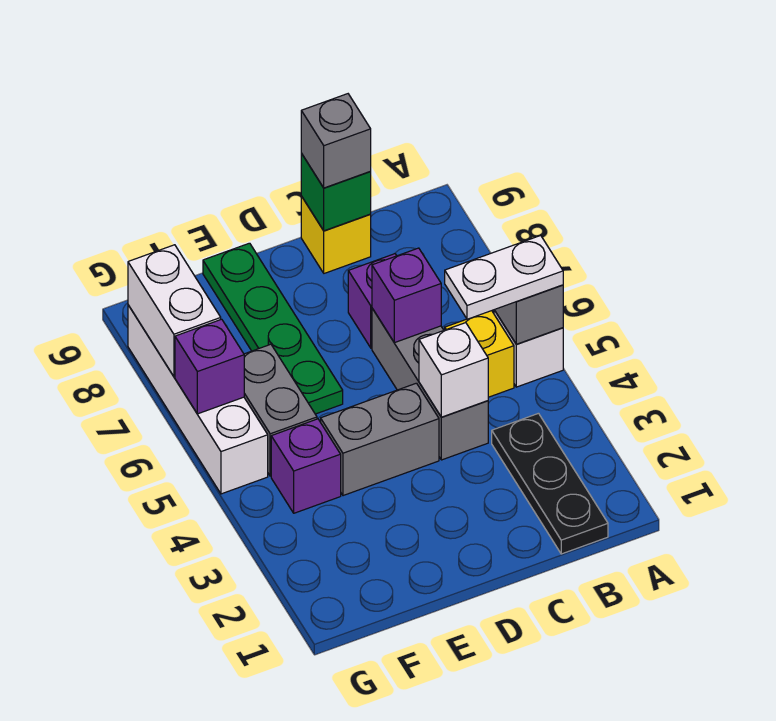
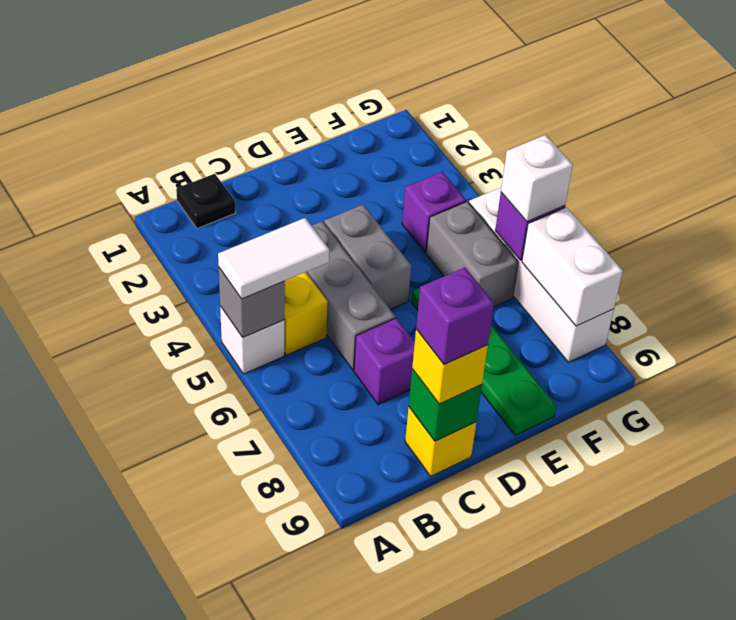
white plate A5:B5 level 3 -> white tile A5:B5 level 3
black plate B1:B3 level 1 -> black plate B1 level 1
white brick C4 level 2 -> white brick G6 level 3
purple brick C6 level 2 -> purple brick C9 level 4
grey brick C9 level 3 -> yellow brick C9 level 3
grey brick D4:E4 level 1 -> grey brick D4:D5 level 1

